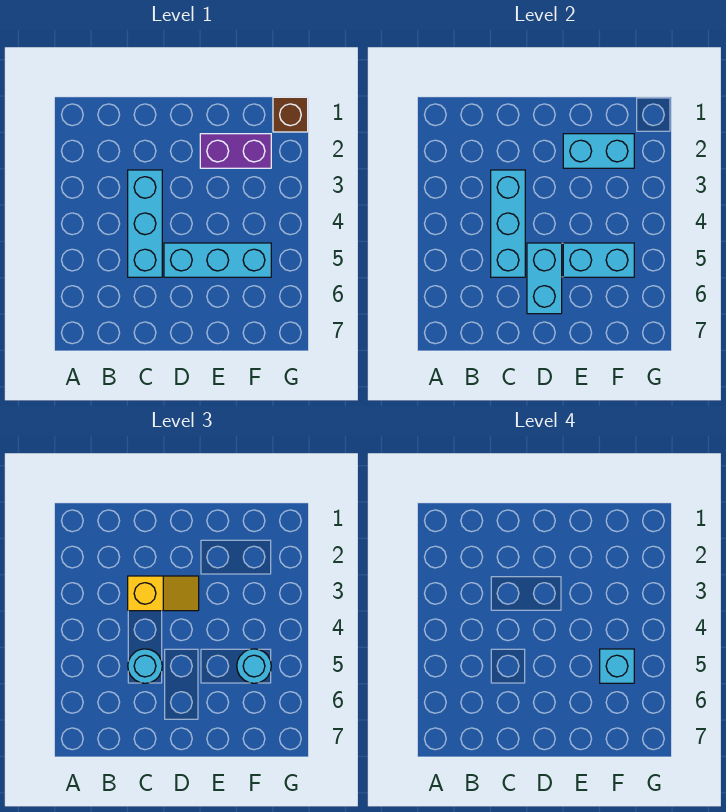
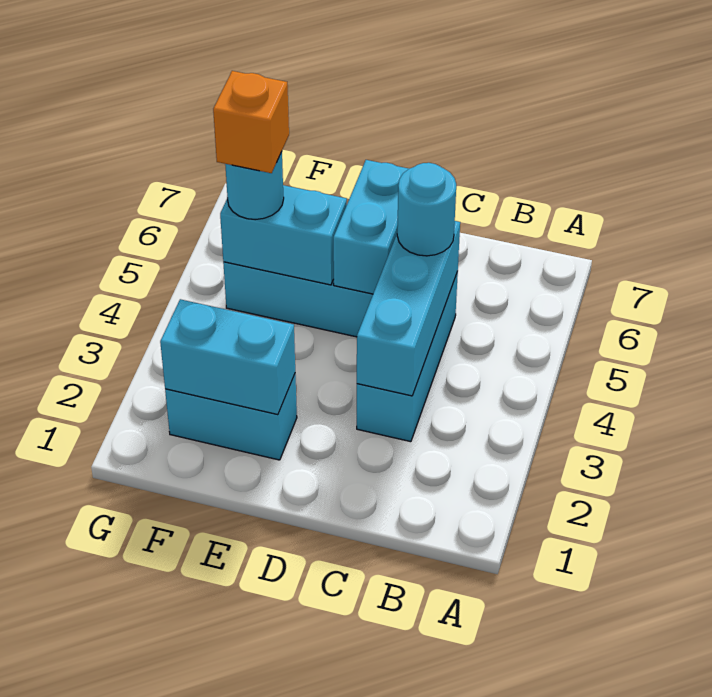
yellow slope C3:D3 level 3 top C -> none
purple brick E2:F2 level 1 -> cyan brick E2:F2 level 1
cyan brick F5 level 4 -> orange brick F5 level 4
brown brick G1 level 1 -> none

